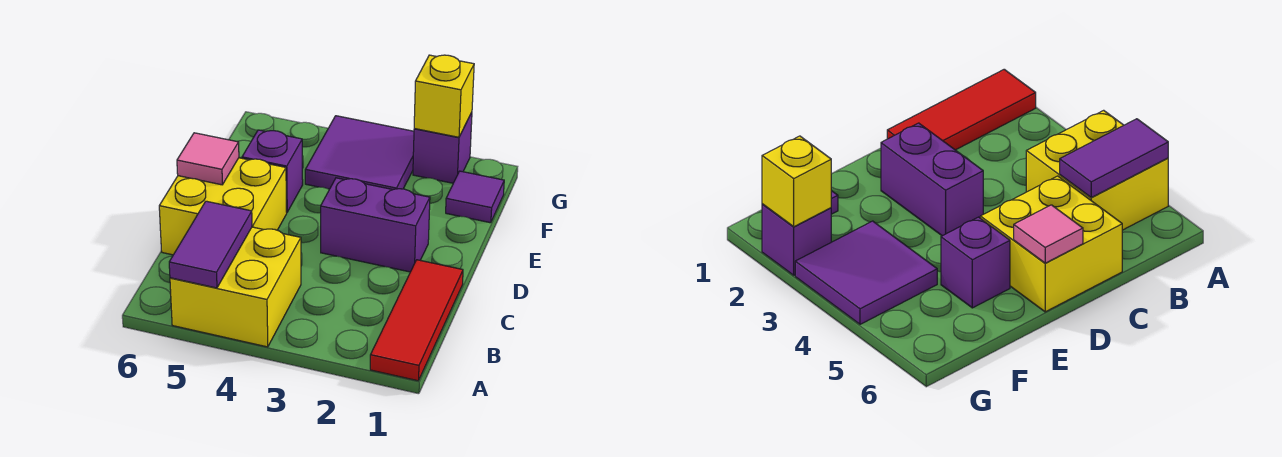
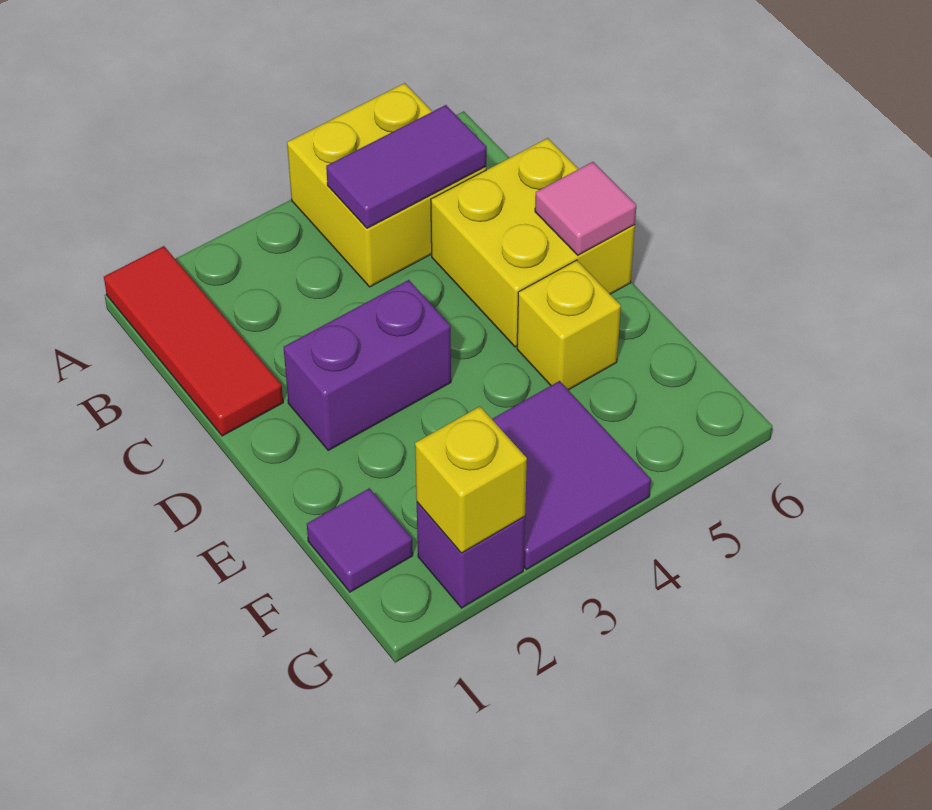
purple tile A5:B5 level 2 -> purple tile B4:B5 level 2
purple brick E5 level 1 -> yellow brick E5 level 1

